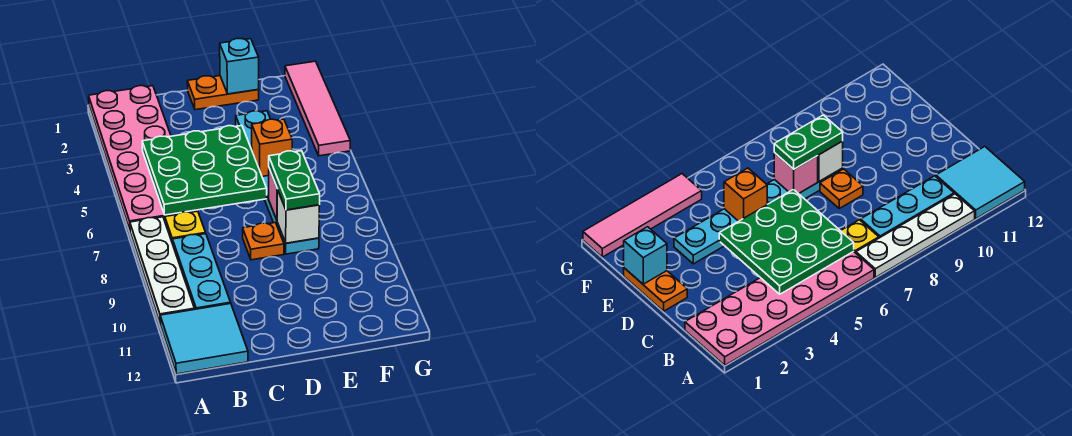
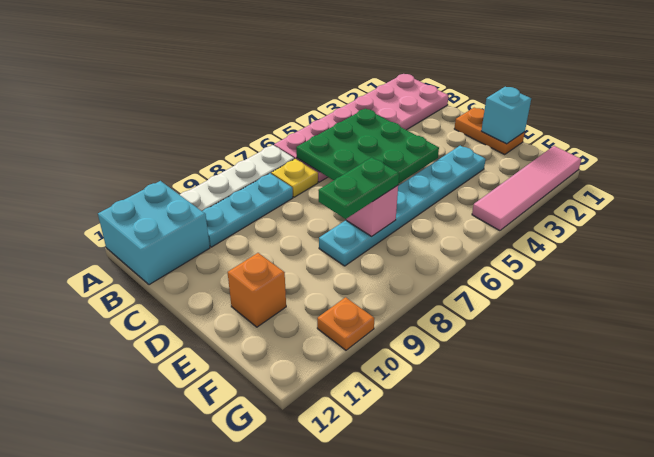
cyan tile A11:B12 level 1 -> cyan brick A11:B12 level 1
orange plate D8 level 1 -> orange plate G10 level 1
orange brick E5 level 2 -> orange brick E11 level 1
white brick E8 level 2 -> none

